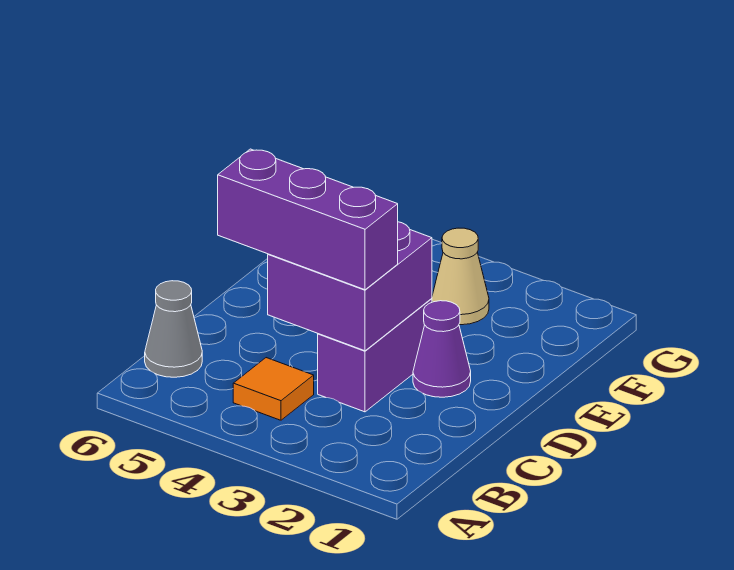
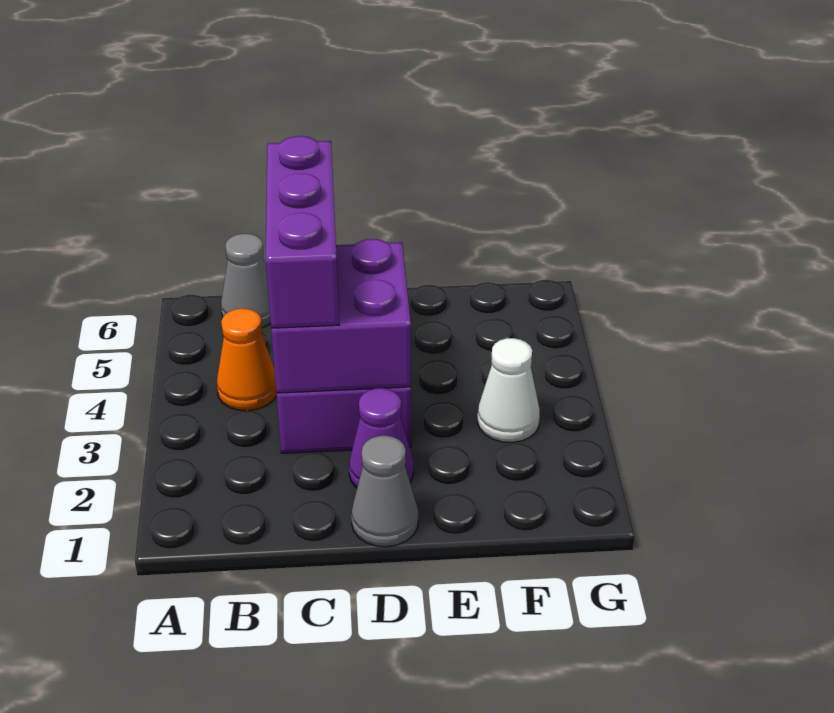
orange tile B4 level 1 -> orange cone B4 level 1
none -> grey cone D1 level 1
tan cone F3 level 1 -> white cone F3 level 1

